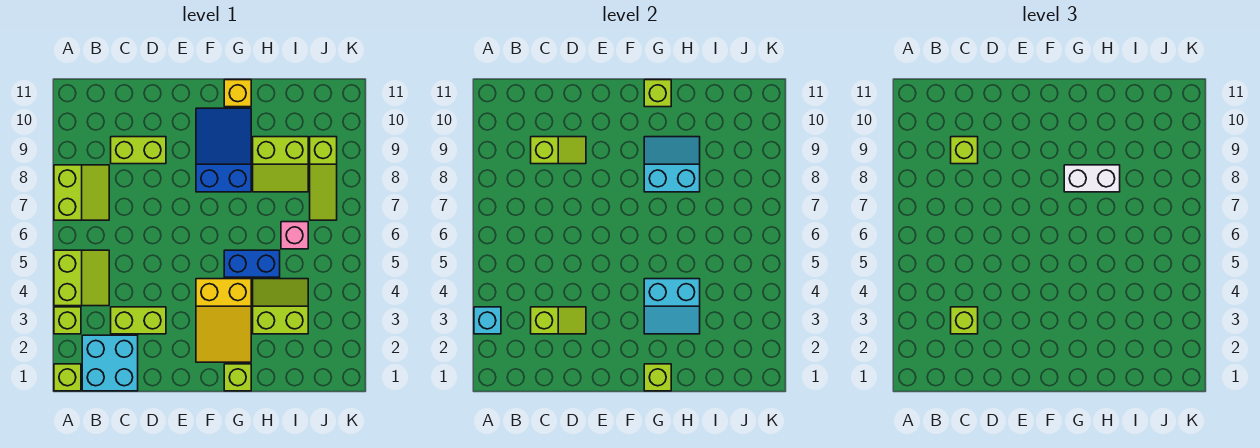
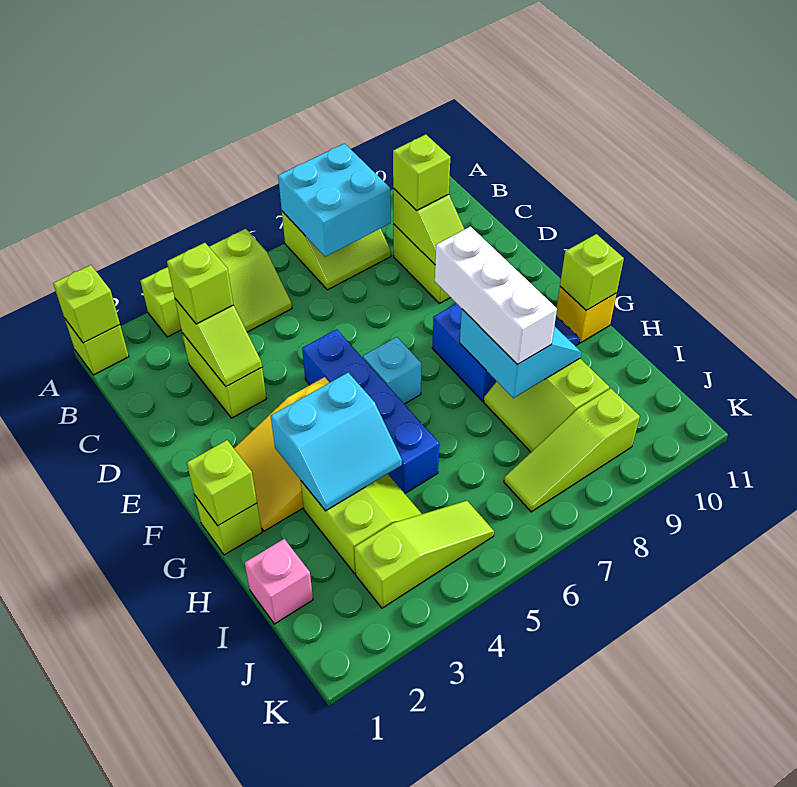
none -> lime brick A1 level 2
cyan brick A3 level 2 -> cyan brick F6 level 1
cyan brick B1:C2 level 1 -> cyan brick A7:B8 level 2
cyan slope G3:H4 level 2 top 4 -> cyan slope G3:H4 level 2 top G
blue brick G5:H5 level 1 -> blue brick E5:H5 level 1
white brick G8:H8 level 3 -> white brick F8:H8 level 3
pink brick I6 level 1 -> pink brick I1 level 1
none -> lime slope J3:J5 level 1 top 3

